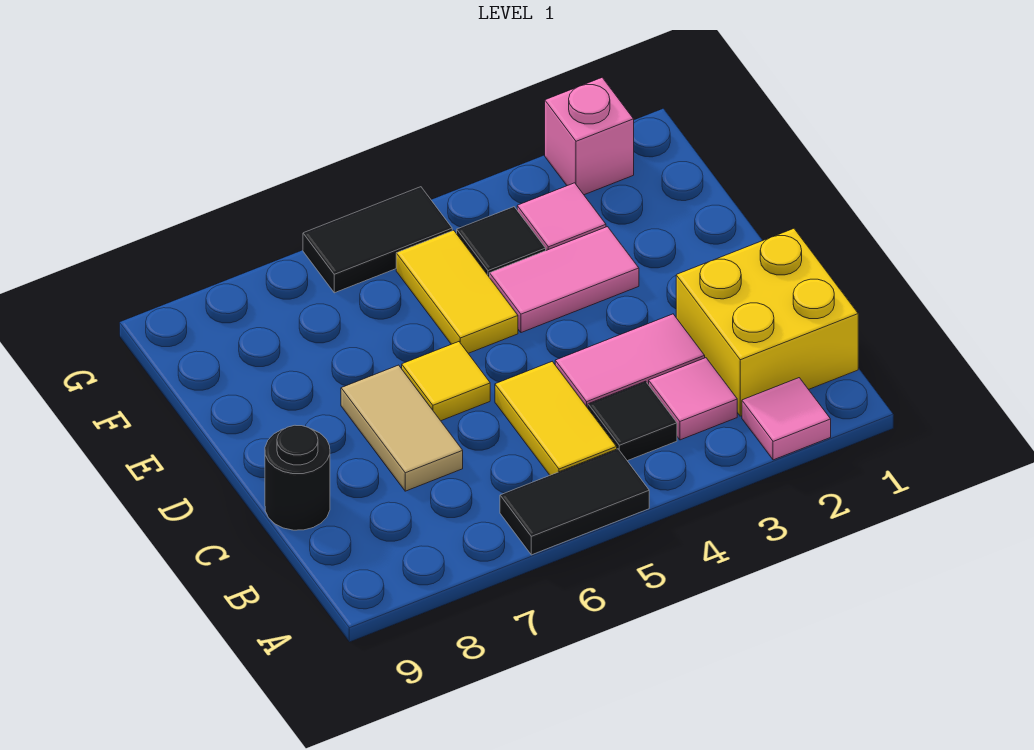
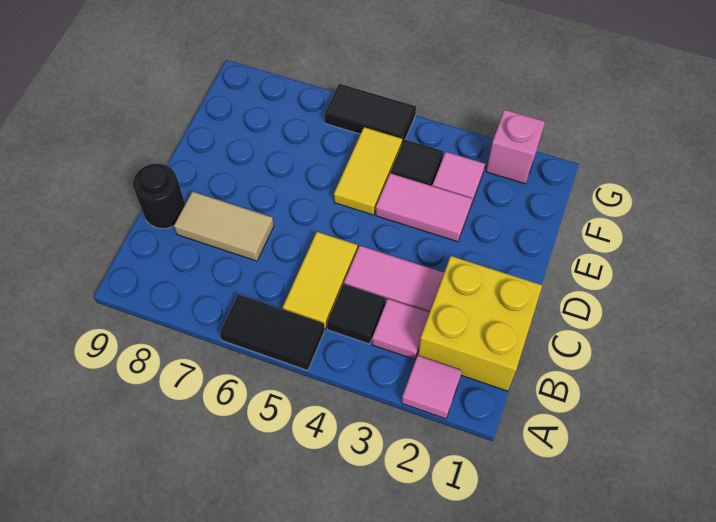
tan tile C7:D7 level 1 -> tan tile C7:C8 level 1
yellow tile D6 level 1 -> none

